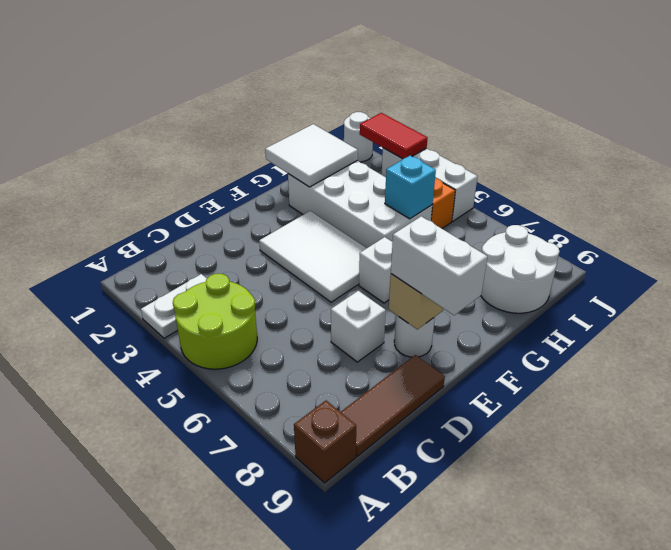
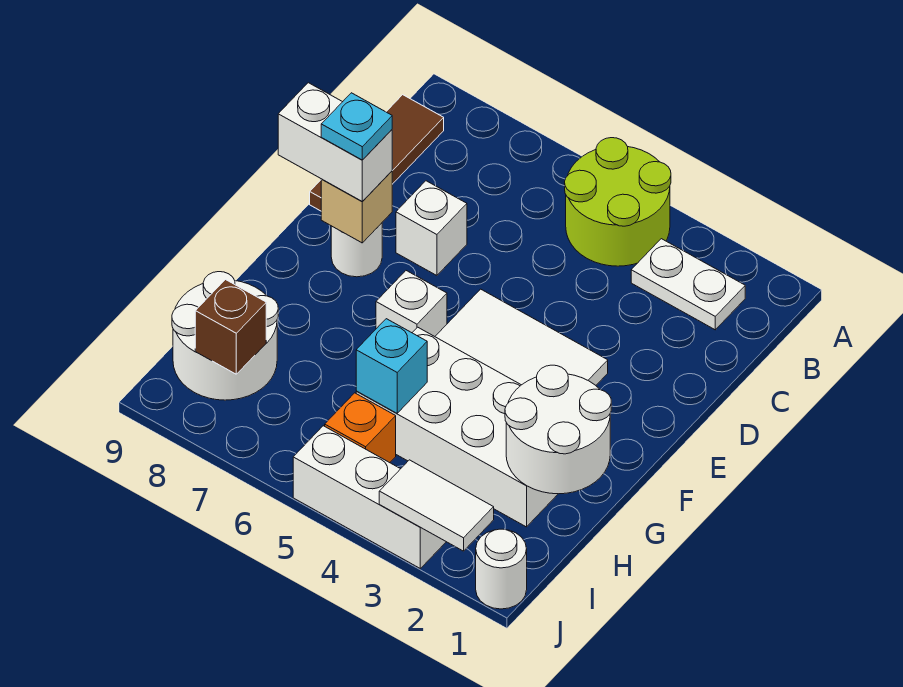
white plate A3:B3 level 1 -> white plate B2:B3 level 1
brown brick A9 level 1 -> brown brick I8 level 2
none -> cyan plate E8 level 4
white tile G1:H2 level 2 -> white round brick G1:H2 level 2
red tile J2:J3 level 2 -> white tile J2:J3 level 2

